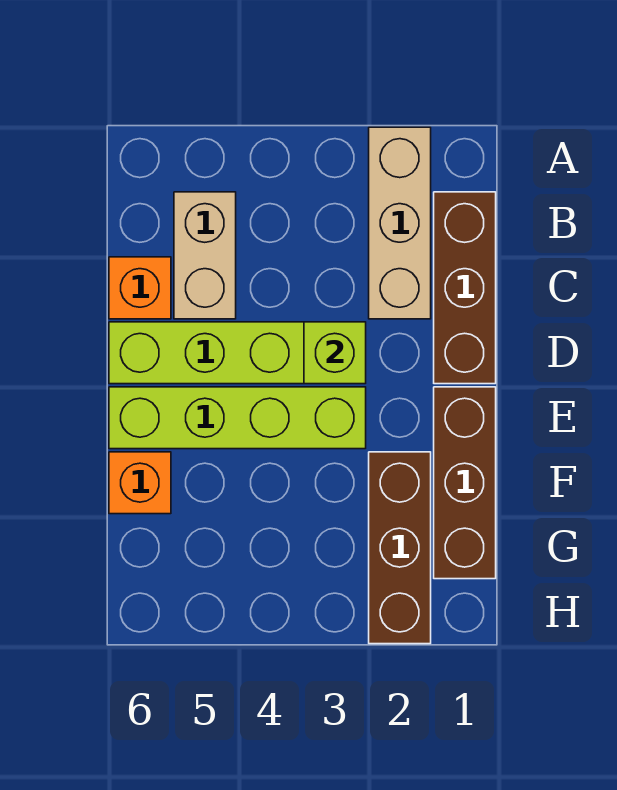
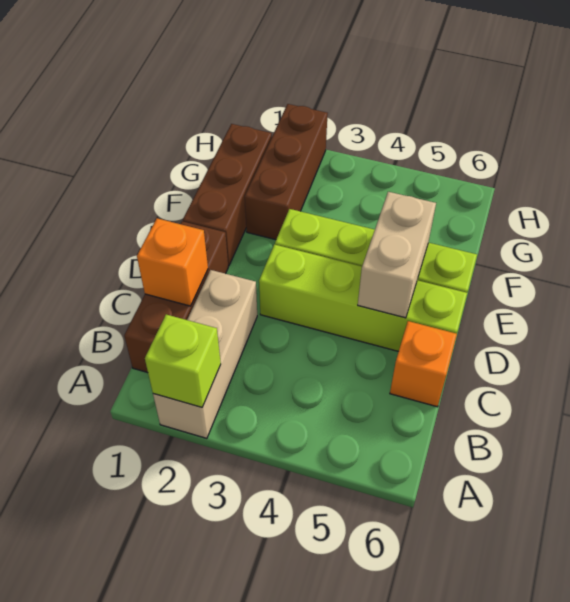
tan brick B5:C5 level 1 -> tan brick D5:E5 level 2
lime brick D3 level 2 -> lime brick A2 level 2
orange brick F6 level 1 -> orange brick C1 level 2

